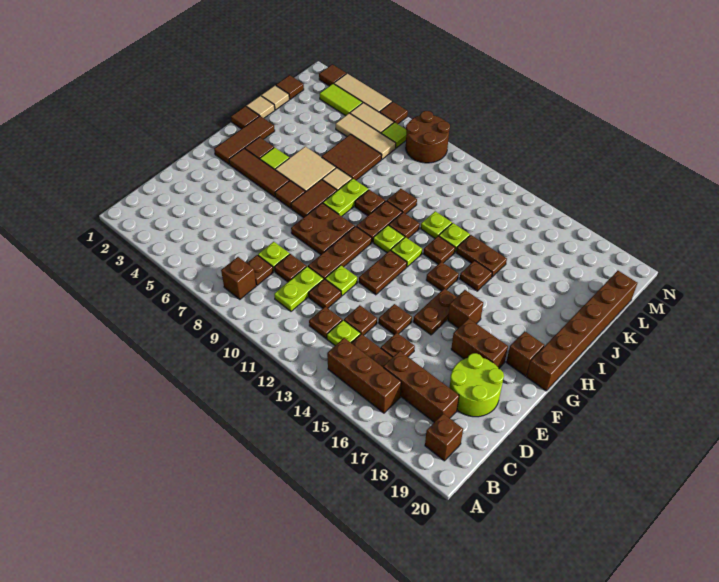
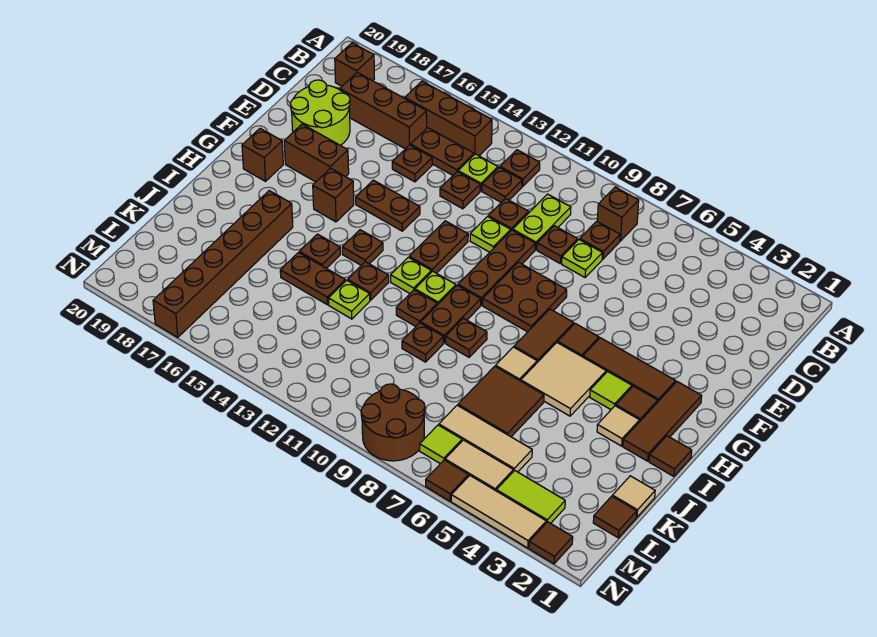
brown plate E14 level 1 -> brown plate B12 level 1
brown plate F15:G15 level 1 -> brown plate F14:F15 level 1
brown brick G20:L20 level 1 -> brown brick I17:N17 level 1
lime plate H8:I8 level 1 -> none
tan tile J1 level 1 -> tan tile I3 level 1
lime plate J12 level 1 -> none

